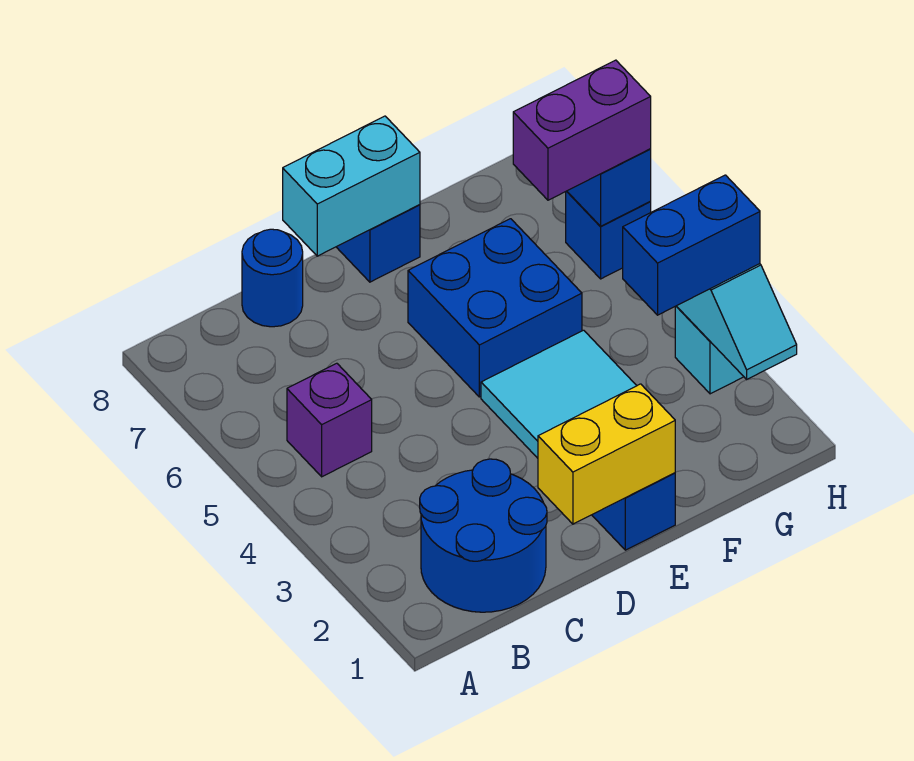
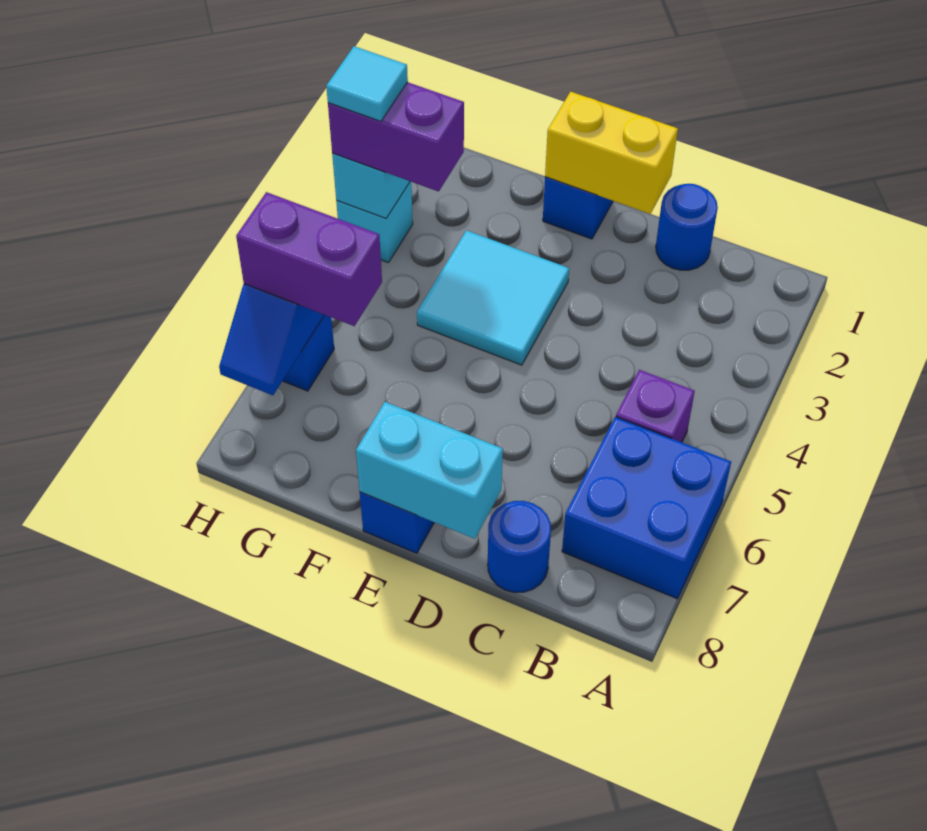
blue round brick B1:C2 level 1 -> blue round brick C1 level 1
blue brick E5:F6 level 1 -> blue brick A6:B7 level 1
blue brick G3:H3 level 3 -> purple brick G3:H3 level 3
none -> cyan tile H3 level 4

